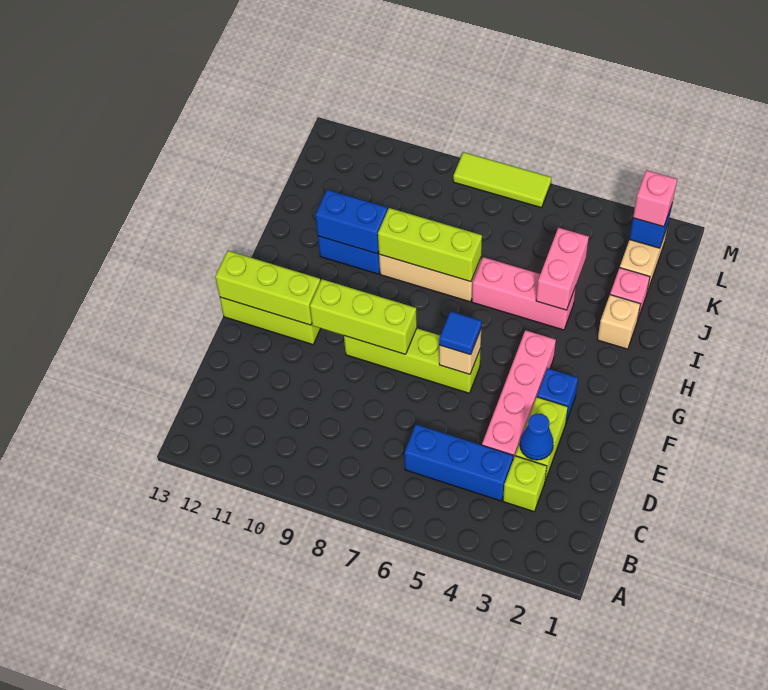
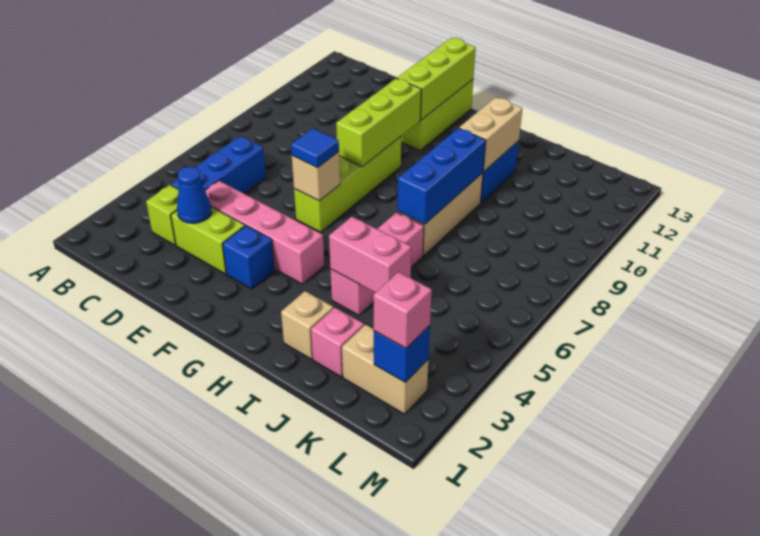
lime brick I7:I9 level 2 -> blue brick I7:I9 level 2
blue brick I10:I11 level 2 -> tan brick I10:I11 level 2
lime tile M6:M8 level 1 -> none

